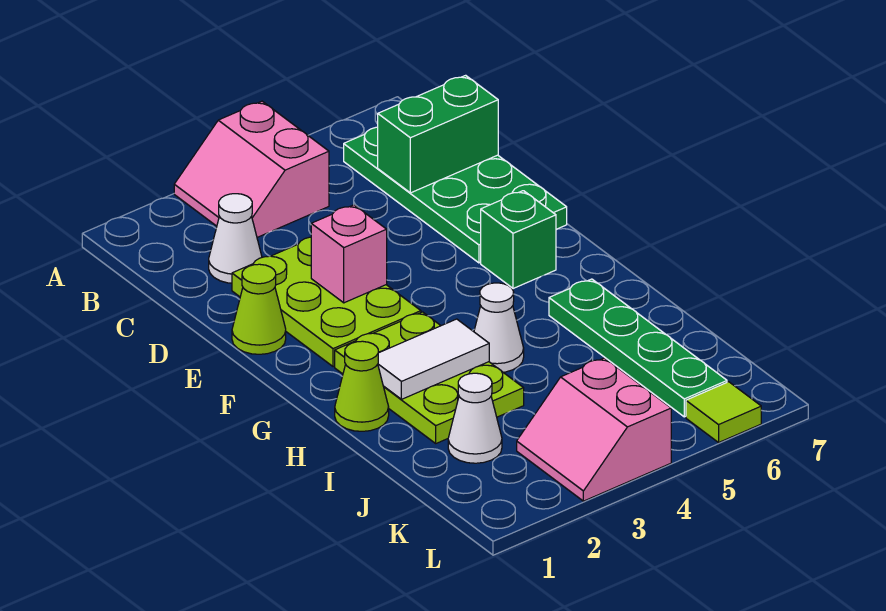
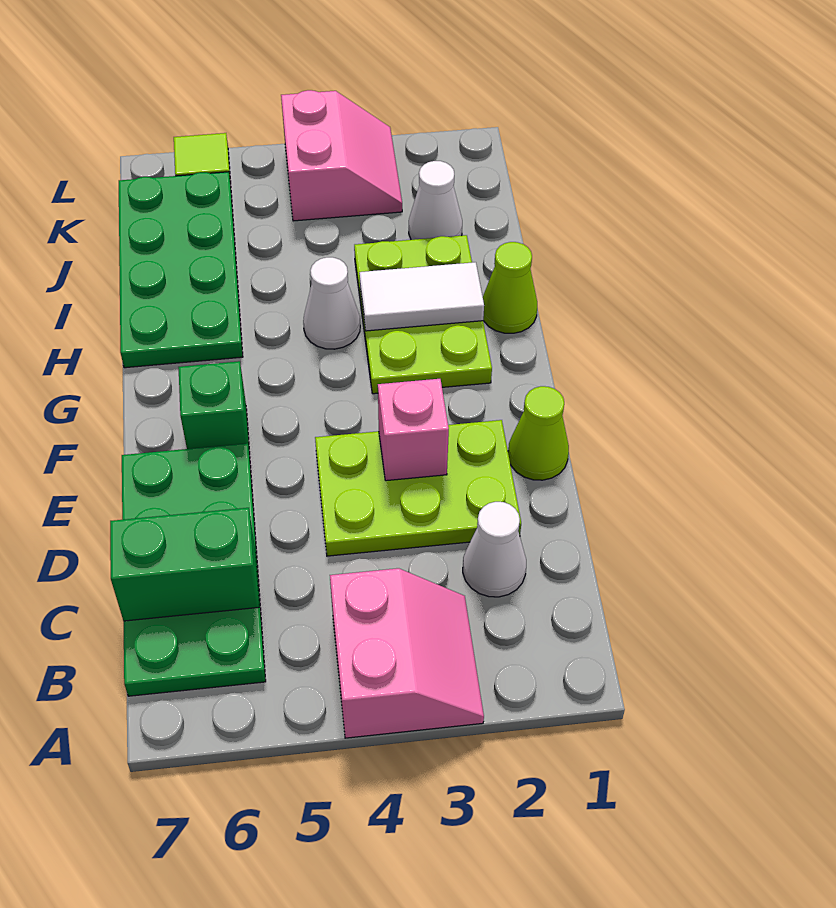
lime plate D2:F3 level 1 -> lime plate D2:E4 level 1
green plate H6:K6 level 1 -> green plate H6:K7 level 1

